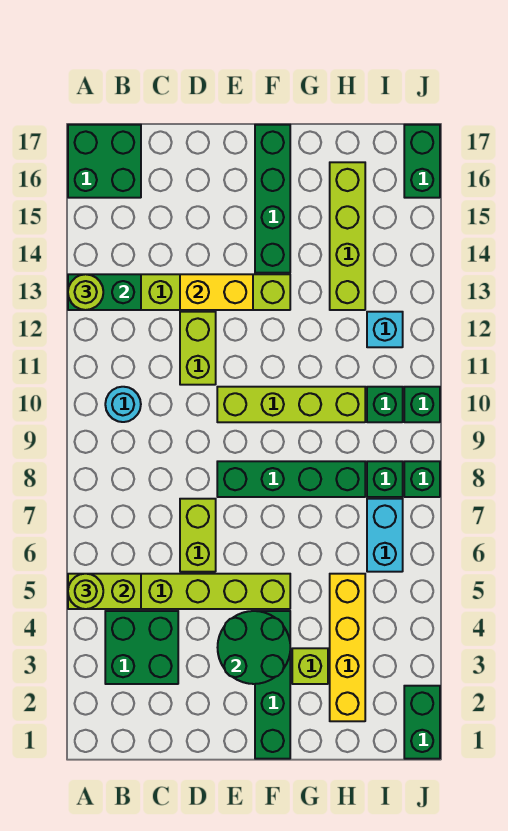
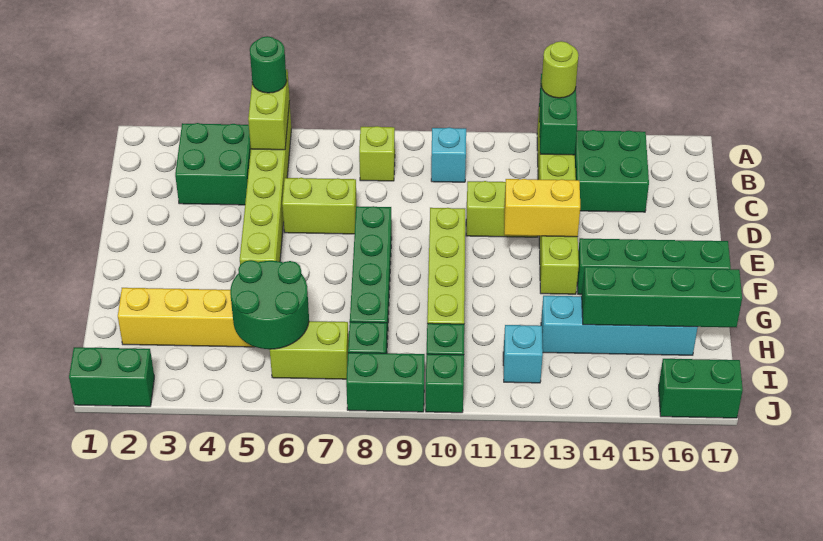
lime round brick A5 level 3 -> green round brick A5 level 3
green brick A16:B17 level 1 -> green brick B14:C15 level 1
cyan round brick B10 level 1 -> cyan brick B10 level 1
yellow brick D13:E13 level 2 -> yellow brick E12:E13 level 2
green round brick E3:F4 level 2 -> green round brick H5:I6 level 2
green brick F1:F4 level 1 -> green brick H14:H17 level 2
lime brick G3 level 1 -> lime brick B8 level 1
lime brick H13:H16 level 1 -> cyan brick H13:H16 level 1
cyan brick I6:I7 level 1 -> lime brick I6:I7 level 1
green brick J8 level 1 -> green brick J8:J9 level 1

